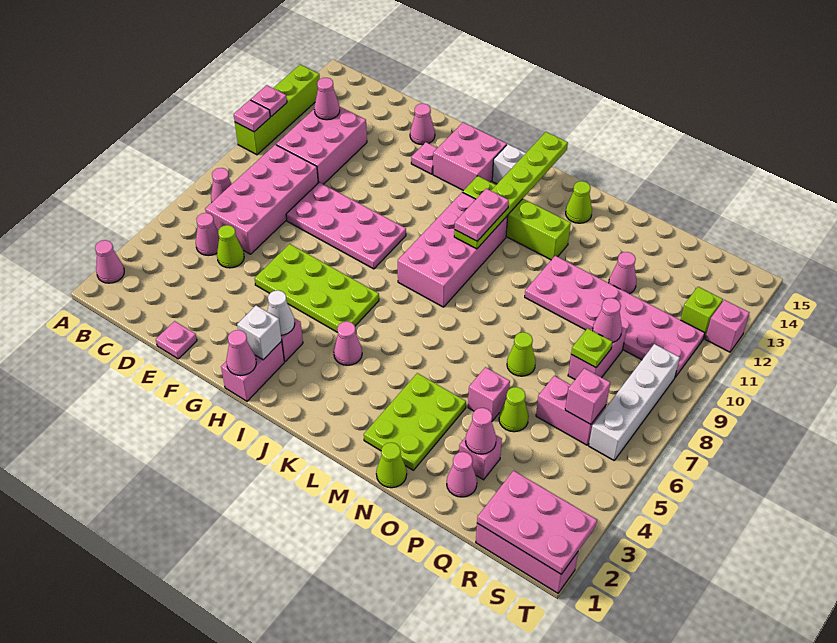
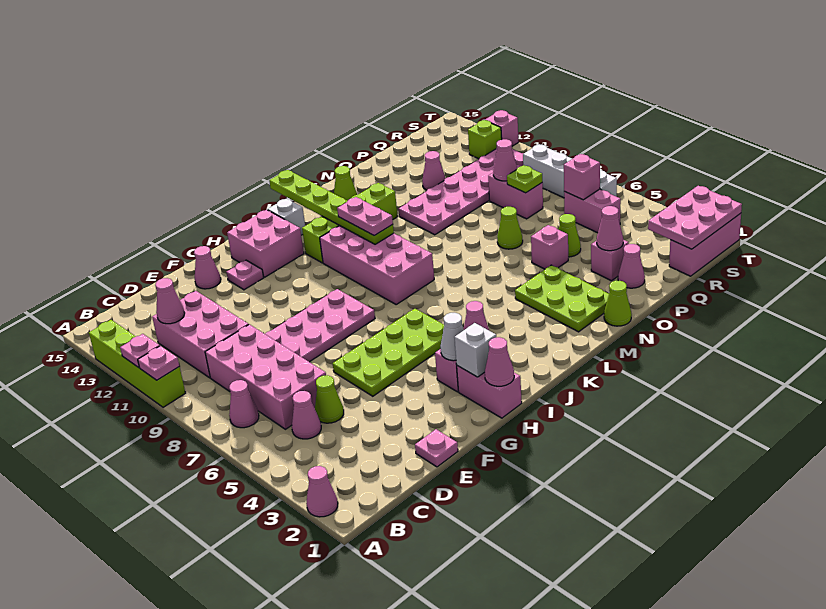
pink brick Q6:R6 level 1 -> pink brick R5:R6 level 1

